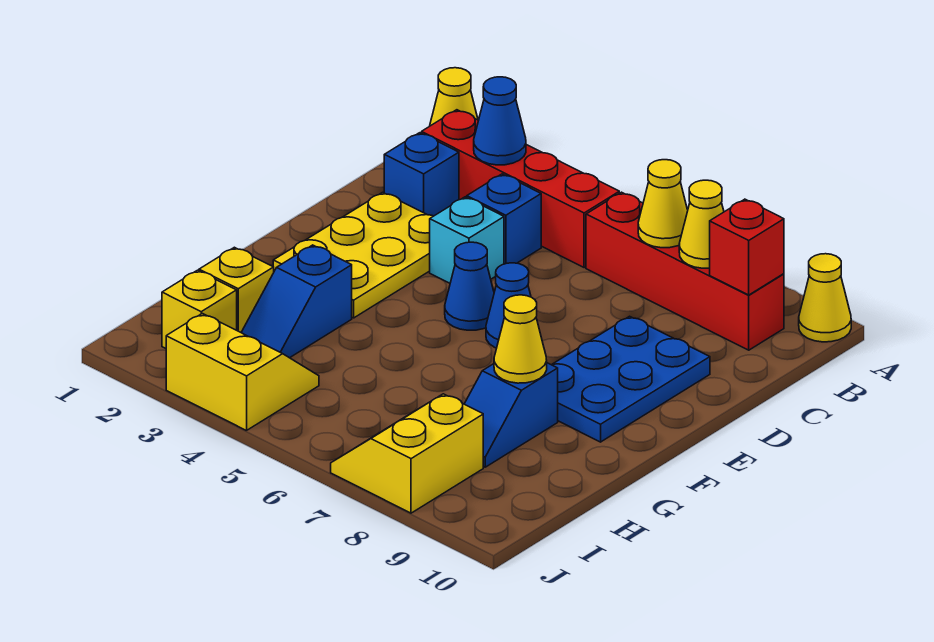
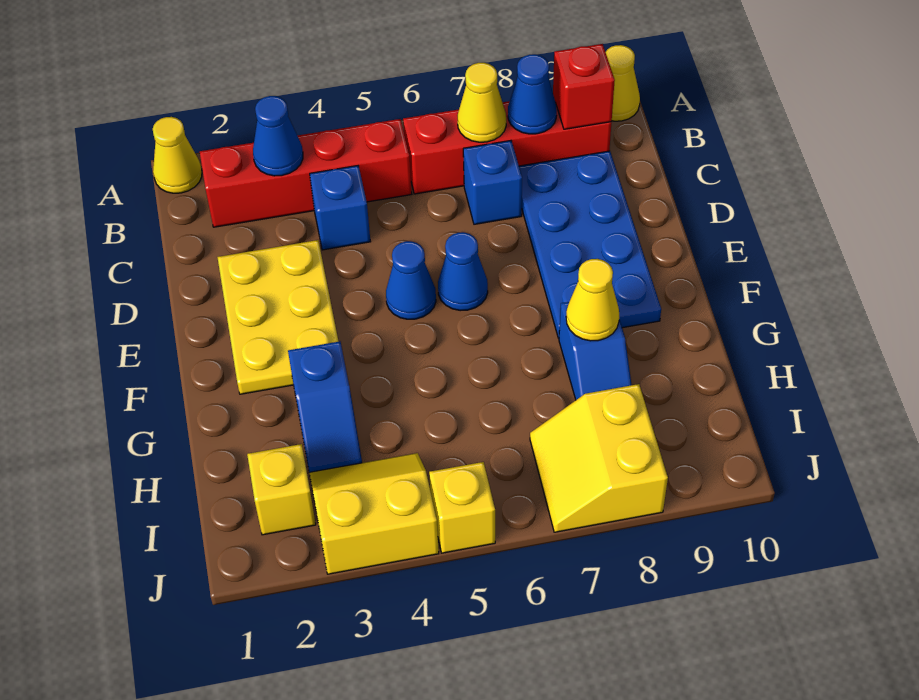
yellow cone B8 level 2 -> blue cone B8 level 2
blue brick C2 level 1 -> blue brick C7 level 1
cyan brick D4 level 1 -> none
blue plate D8:F9 level 1 -> blue plate C8:F9 level 1
yellow brick H2 level 1 -> yellow brick J5 level 1

